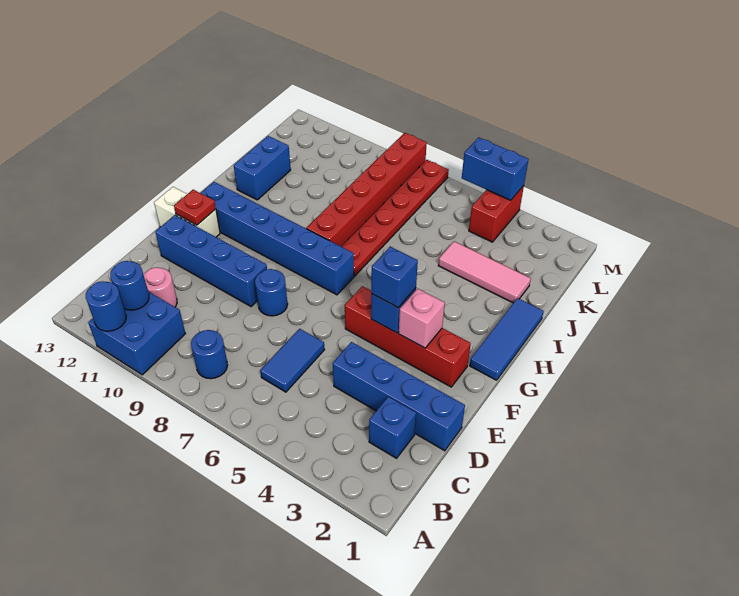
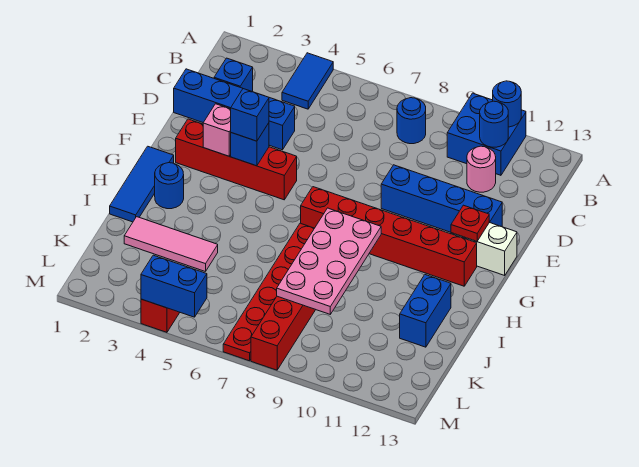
blue tile C6:D6 level 1 -> blue tile A4:B4 level 1
blue round brick E8 level 1 -> blue round brick H2 level 1
blue brick G7:G12 level 1 -> red brick G7:G12 level 1
none -> pink plate H8:K9 level 2

